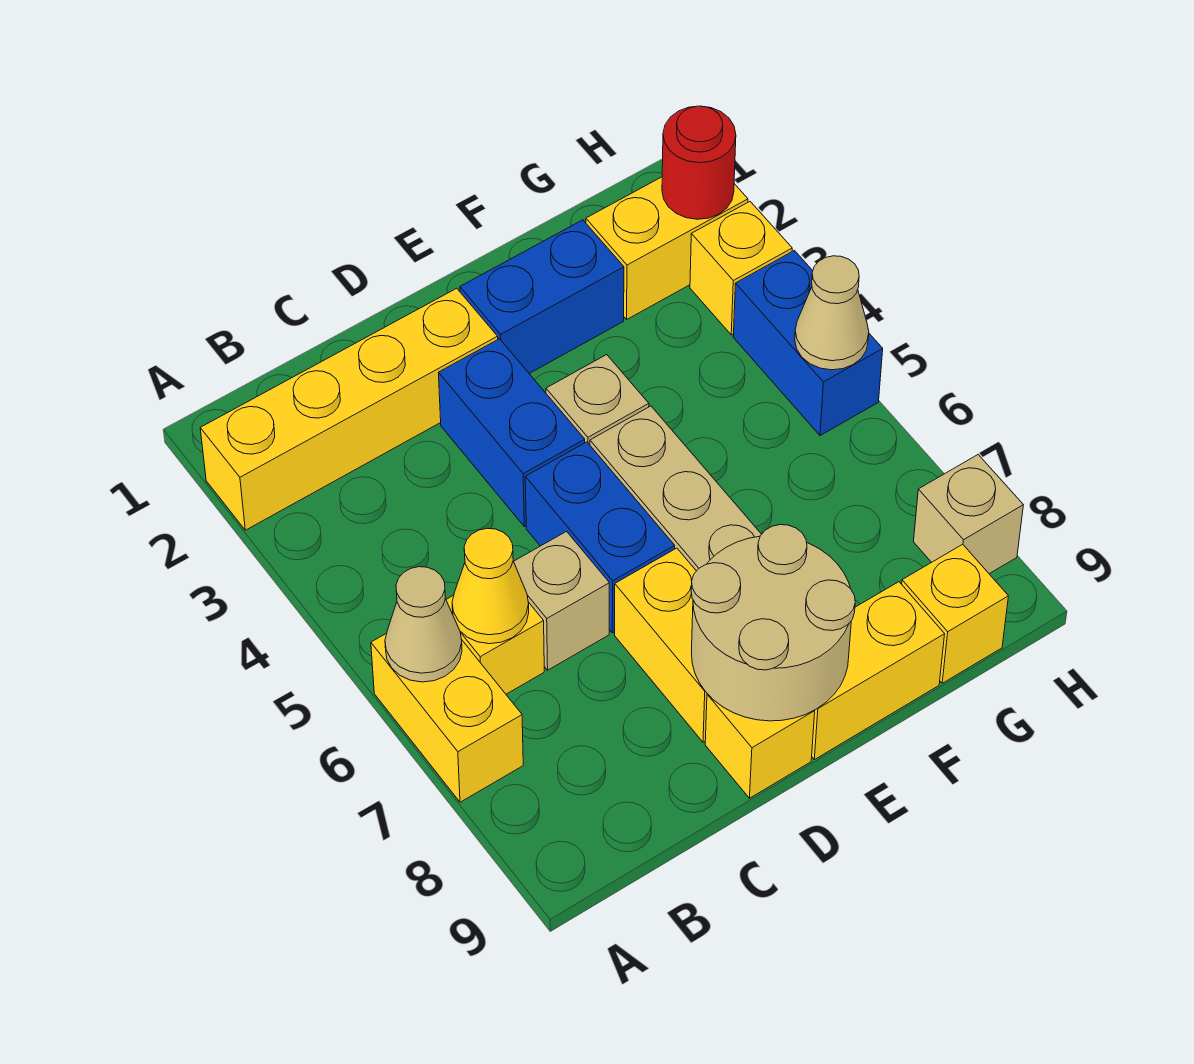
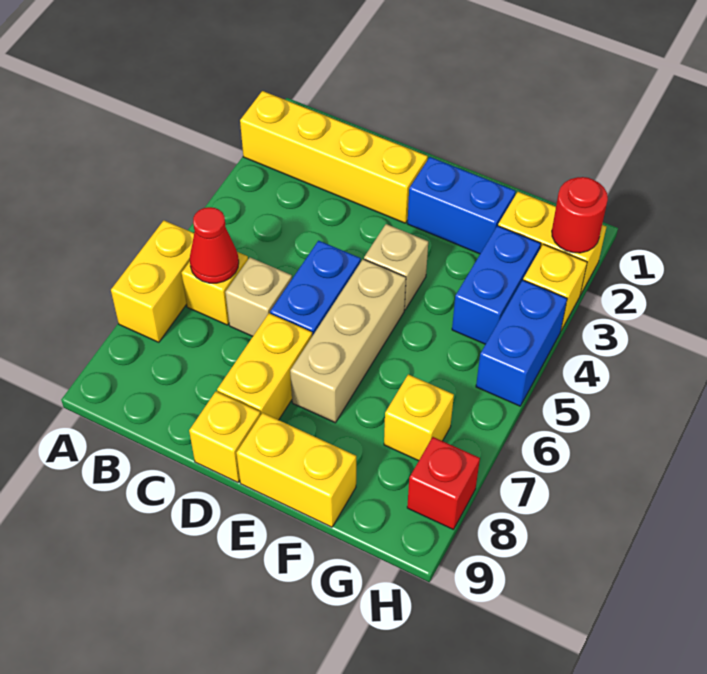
tan cone A6 level 2 -> none
yellow cone B6 level 2 -> red cone B6 level 2
blue brick D3:D4 level 1 -> blue brick G3:G4 level 1
tan round brick D8:E9 level 2 -> none
yellow brick G9 level 1 -> yellow brick G7 level 1
tan cone H5 level 2 -> none
tan brick H8 level 1 -> red brick H8 level 1

